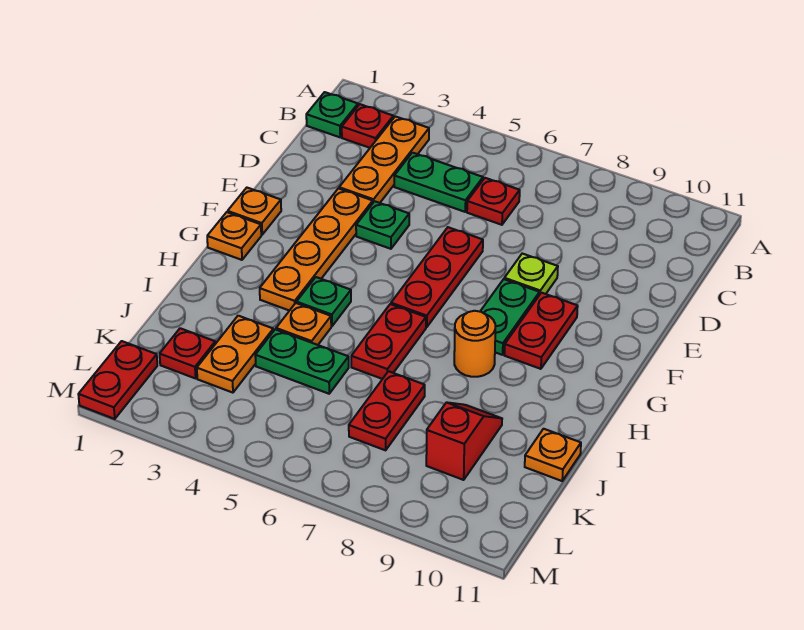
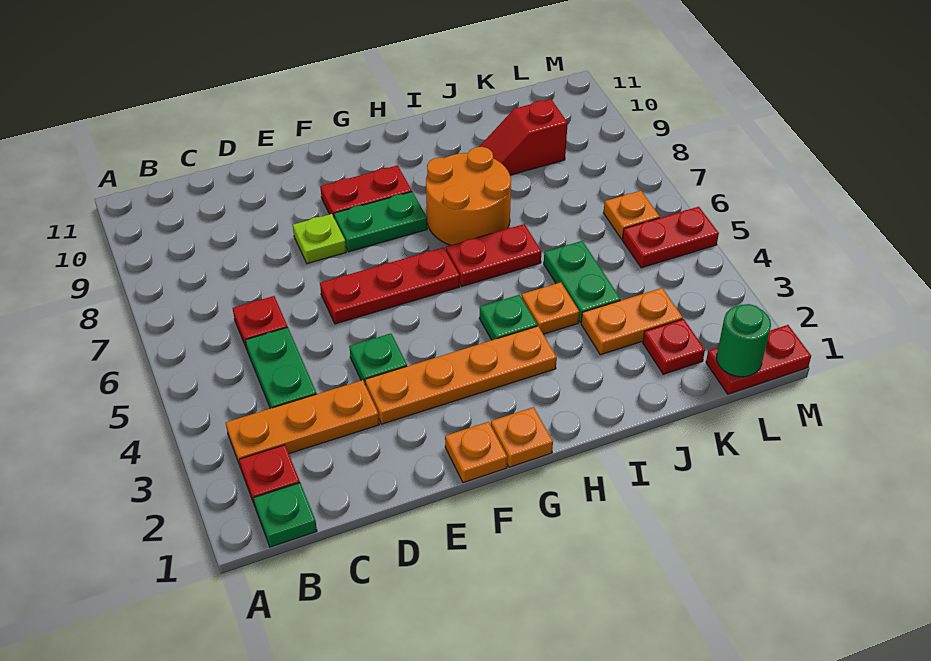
orange round brick H8 level 1 -> orange round brick H7:I8 level 1
red plate J7:K7 level 1 -> red plate L5:M5 level 1
orange plate J11 level 1 -> orange plate L6 level 1
none -> green round brick L1 level 2

